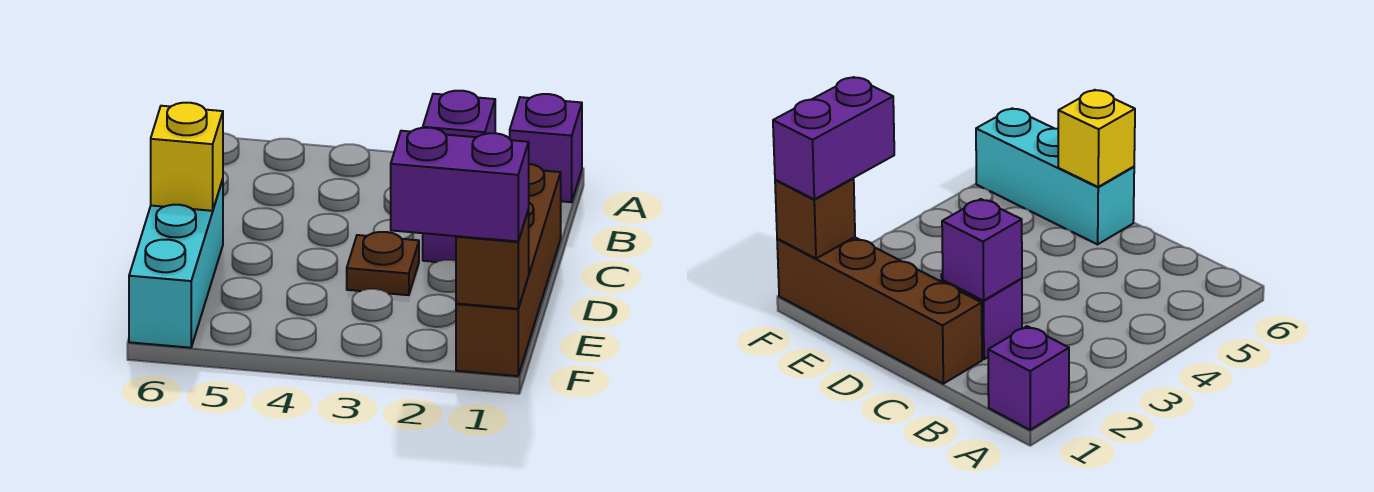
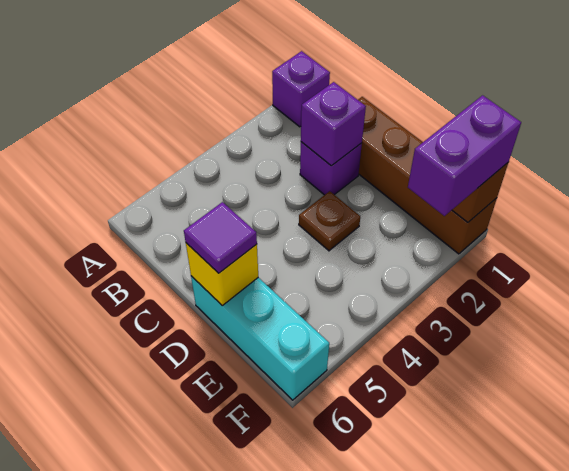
none -> purple tile D6 level 3

